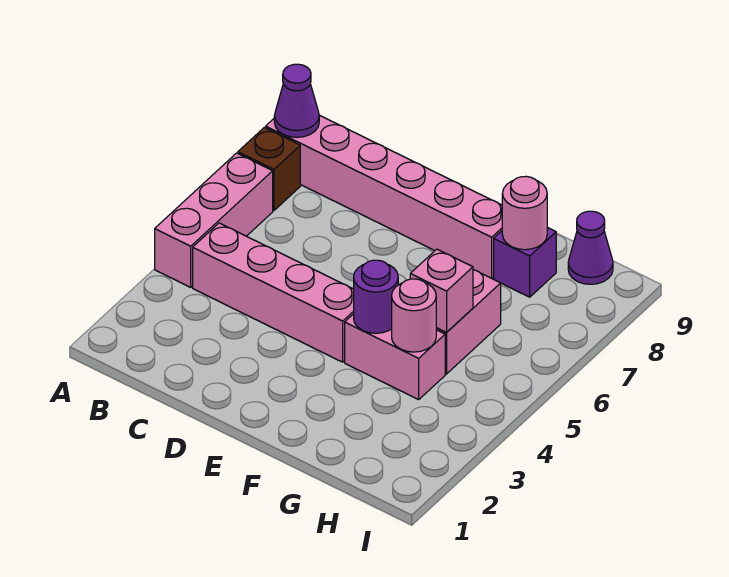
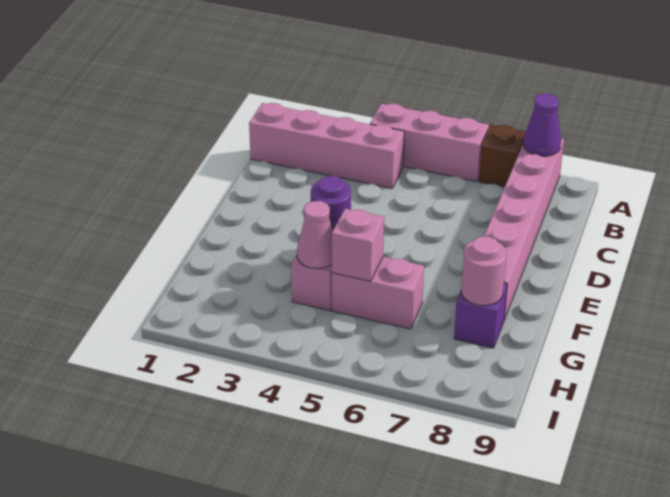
pink brick B4:E4 level 1 -> pink brick B1:B4 level 1
pink round brick G4 level 2 -> pink cone G4 level 2
purple cone H9 level 1 -> none

